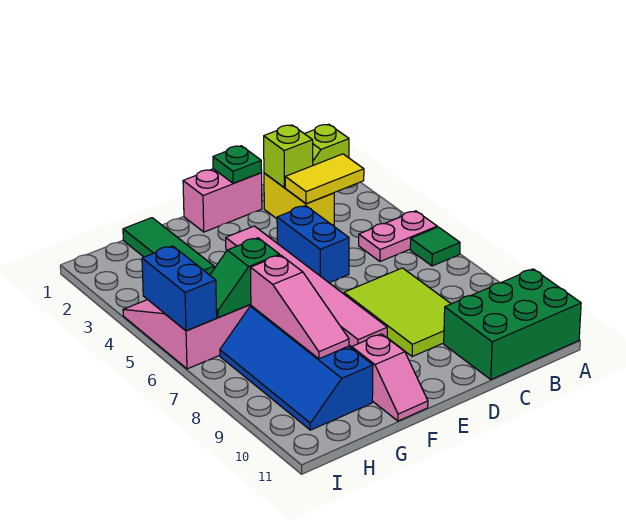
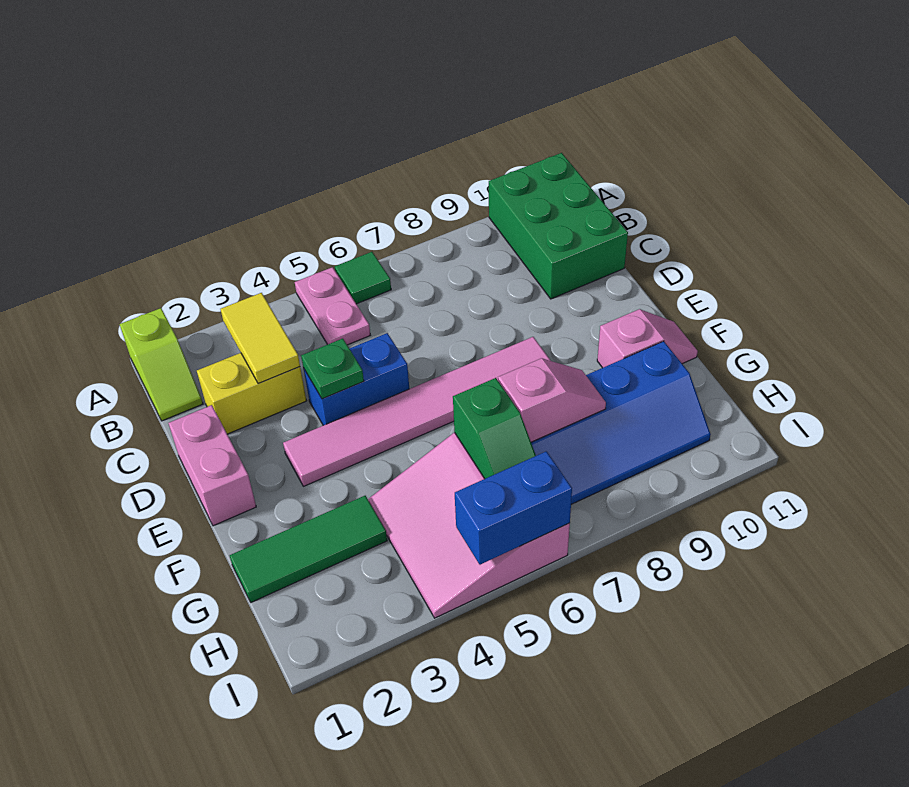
lime brick C2 level 2 -> none
lime tile C7:D9 level 1 -> none
green plate D1 level 2 -> green plate D4 level 2
pink slope G7:G9 level 2 top 7 -> pink slope G7:G8 level 2 top 7

